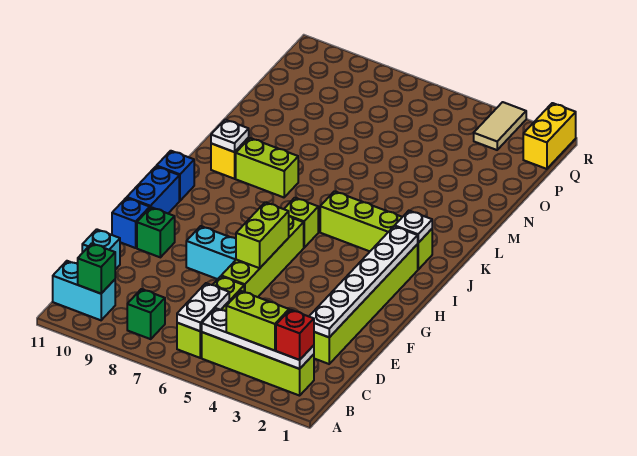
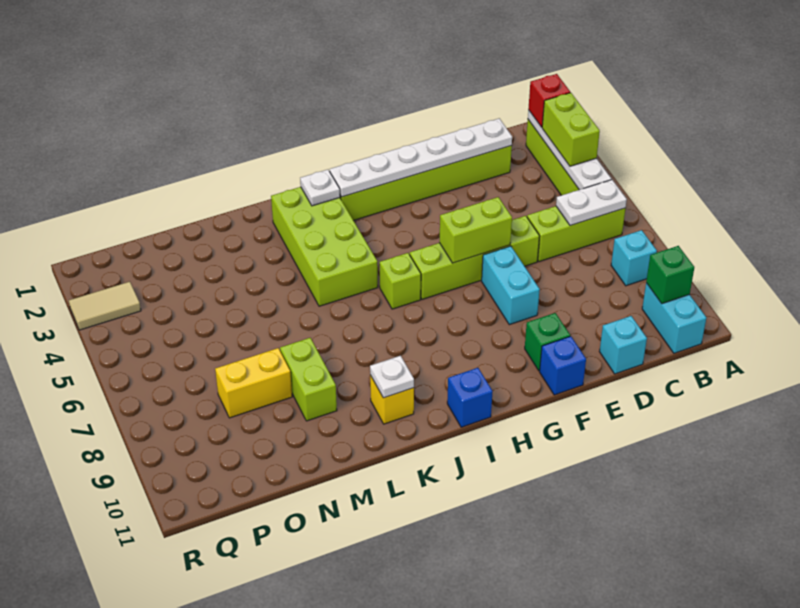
green brick B8 level 1 -> cyan brick B8 level 1
blue brick G11:H11 level 1 -> none
lime brick J2:J5 level 1 -> lime brick J2:K5 level 1
lime brick K8:K9 level 1 -> lime brick M8:M9 level 1
yellow brick Q1:R1 level 1 -> yellow brick N8:O8 level 1

